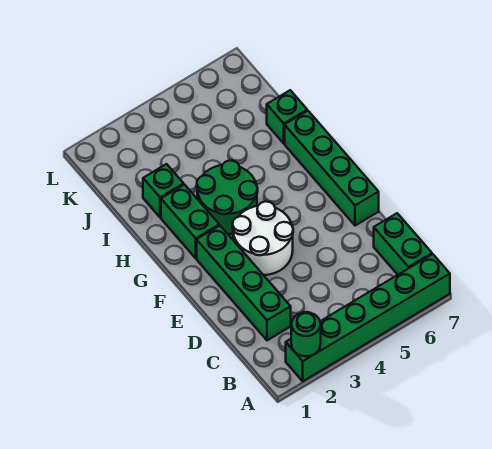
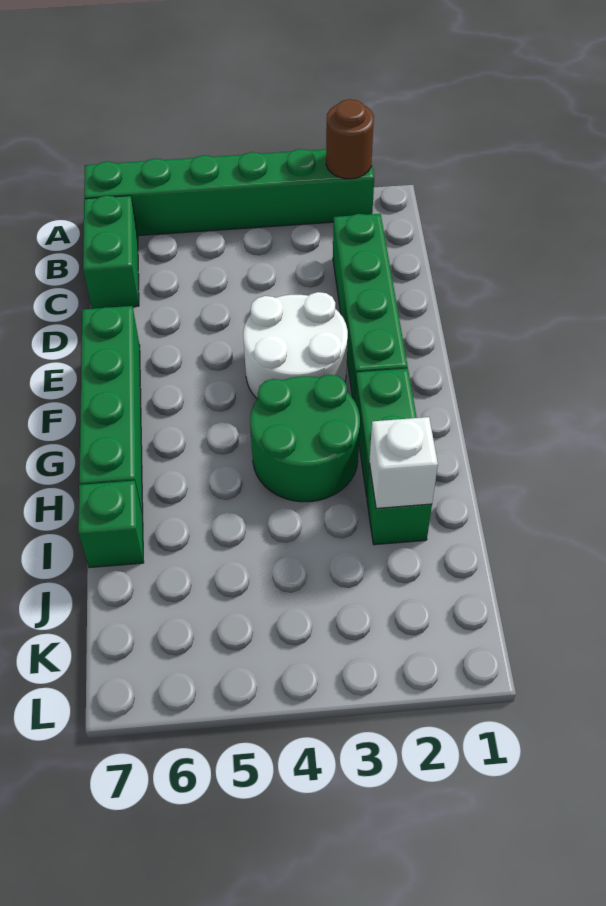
green round brick A2 level 2 -> brown round brick A2 level 2
none -> white brick I2 level 2

